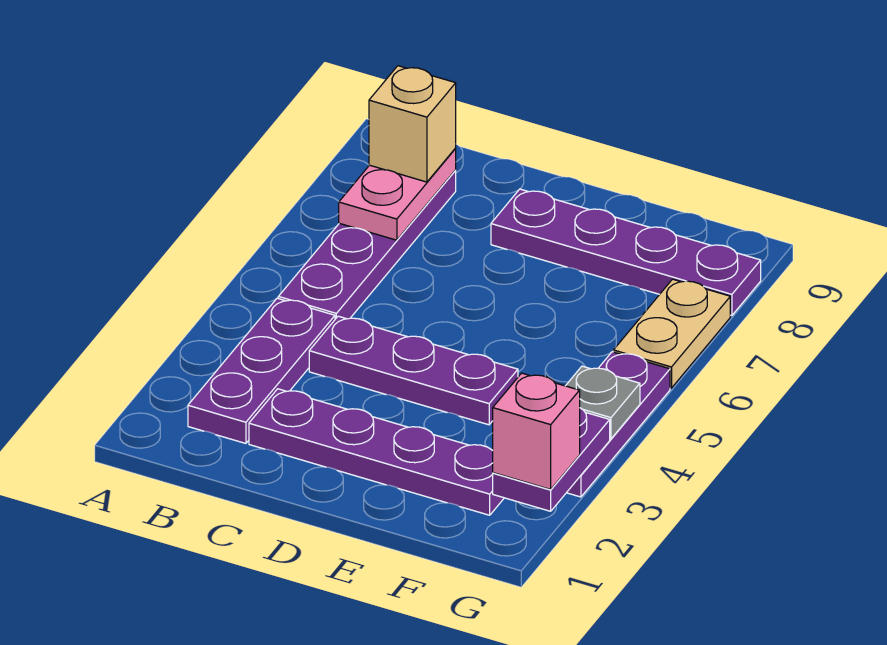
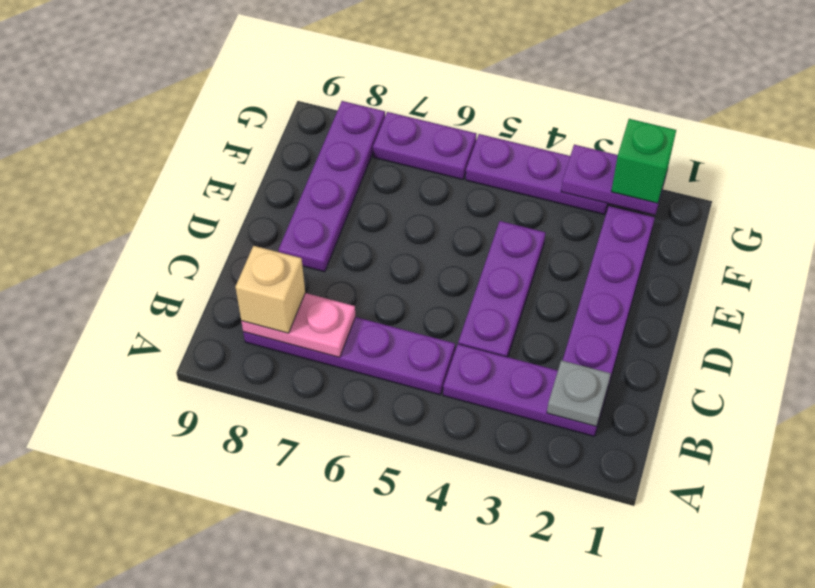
pink brick G2 level 3 -> green brick G2 level 3
grey plate G4 level 2 -> grey plate B2 level 2
tan plate G6:G7 level 1 -> purple plate G6:G7 level 1

